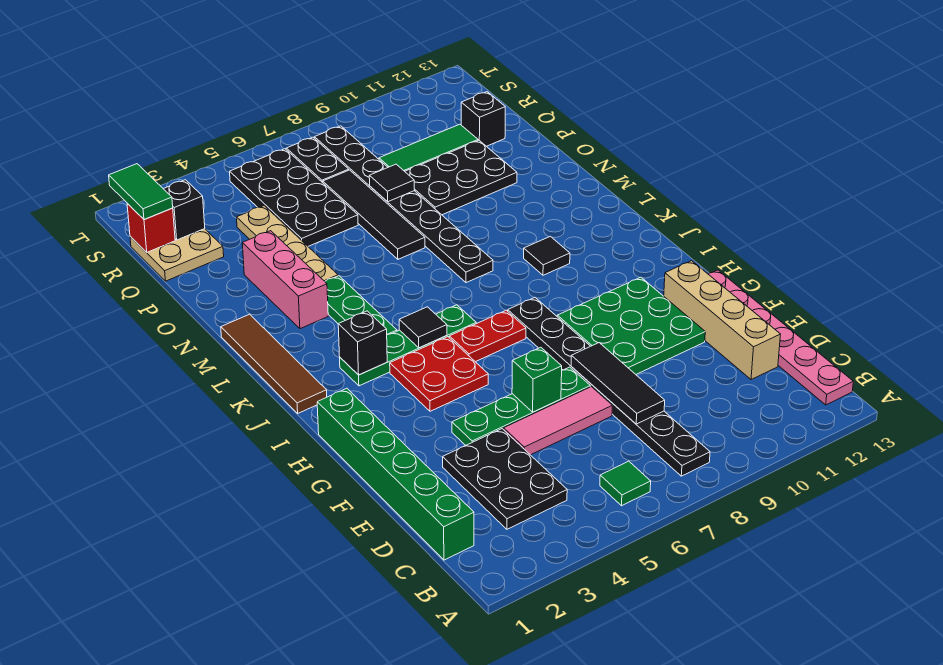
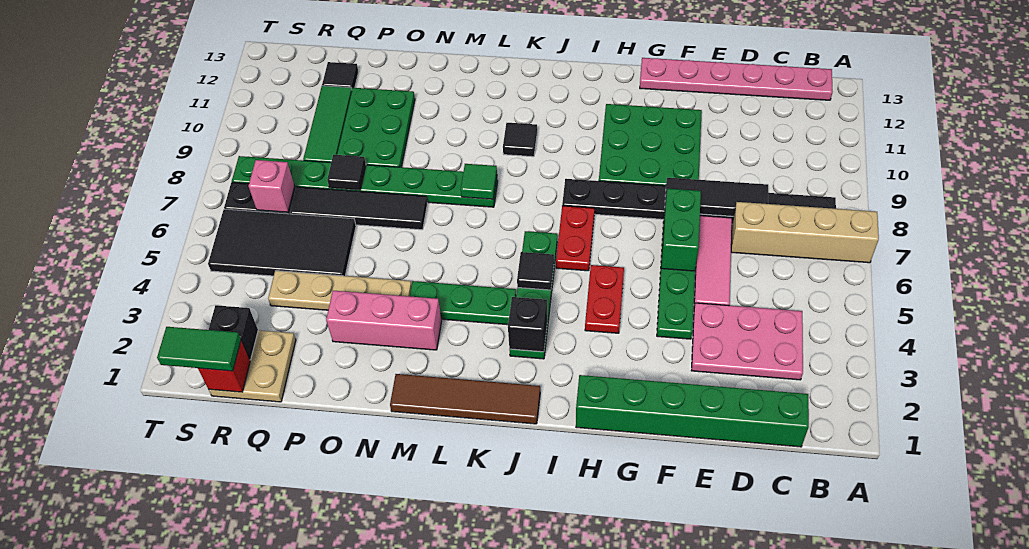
green tile B6 level 1 -> green tile L8 level 2
black plate C3:E4 level 1 -> pink plate C3:E4 level 1
tan brick D12:G12 level 1 -> tan brick A7:D7 level 1
green brick F6 level 2 -> green brick F6:F7 level 2
red plate H4:I5 level 1 -> red plate H4:H5 level 1
black plate L8:S8 level 1 -> green plate L8:S8 level 1
black plate O9:P11 level 1 -> green plate O9:P11 level 1
black plate P5:S6 level 1 -> black tile P5:S6 level 1
black brick Q12 level 1 -> black tile Q12 level 1
none -> pink brick R7 level 2

